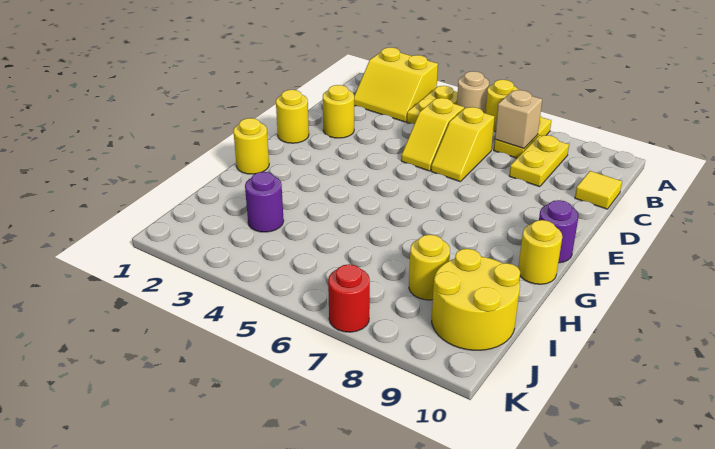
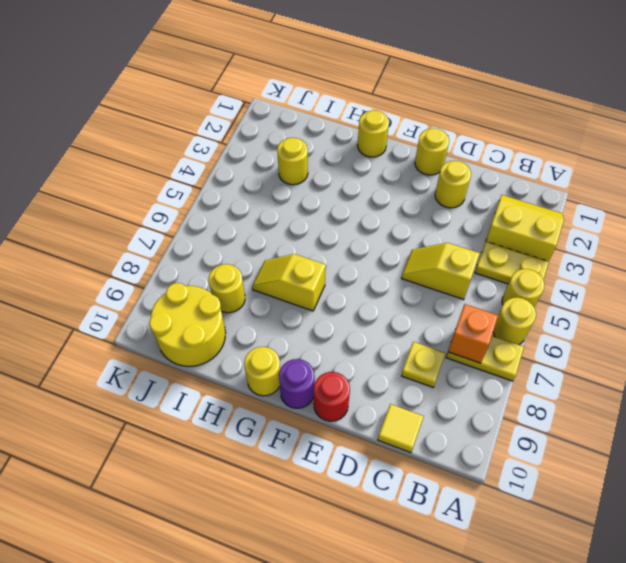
yellow slope A2:B3 level 1 top A -> yellow slope A2:B3 level 1 top 3
tan round brick A5 level 1 -> yellow round brick A5 level 1
tan brick B7 level 2 -> orange brick B7 level 2
yellow plate B8:C8 level 1 -> yellow plate C8 level 1
yellow slope C6:D6 level 1 top C -> yellow slope G7:H7 level 1 top G
purple round brick I3 level 1 -> yellow round brick I3 level 1
red round brick K7 level 1 -> red round brick E10 level 1

